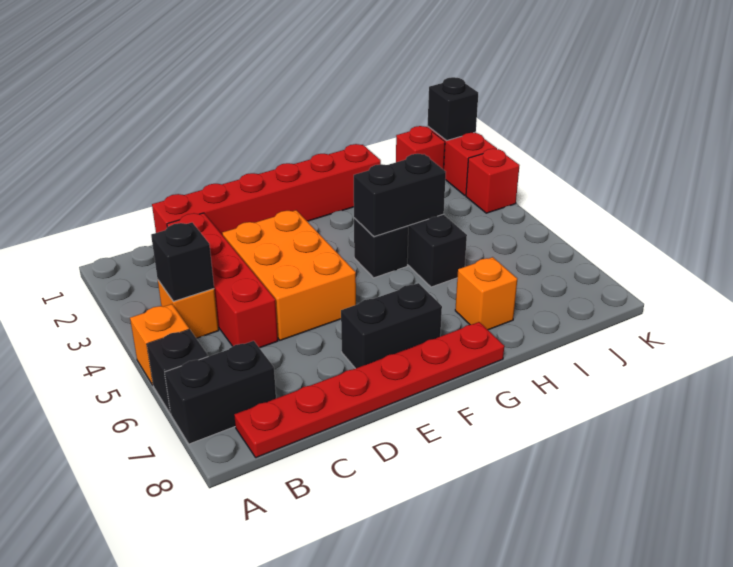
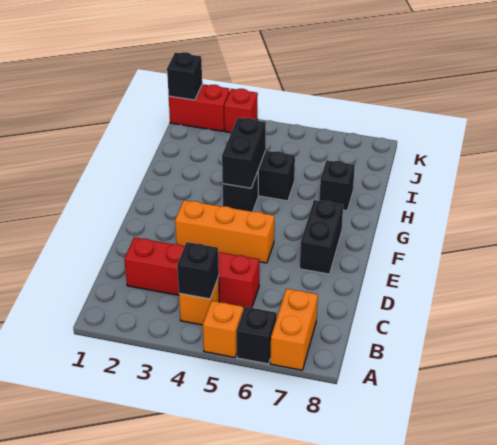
black brick A7:B7 level 1 -> orange brick A7:B7 level 1
red plate B8:G8 level 1 -> none
red brick C1:H1 level 1 -> none
orange brick D3:E5 level 1 -> orange brick E3:E5 level 1
orange brick H7 level 1 -> black brick H7 level 1
red brick J1 level 1 -> none

